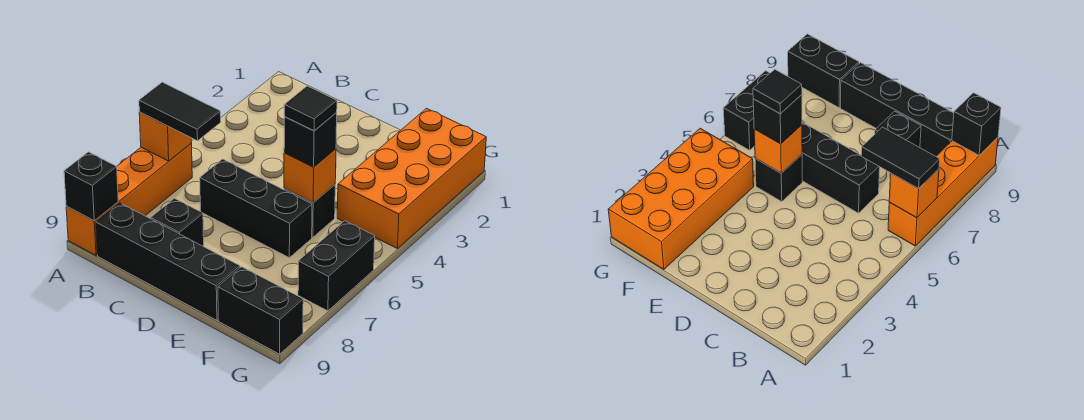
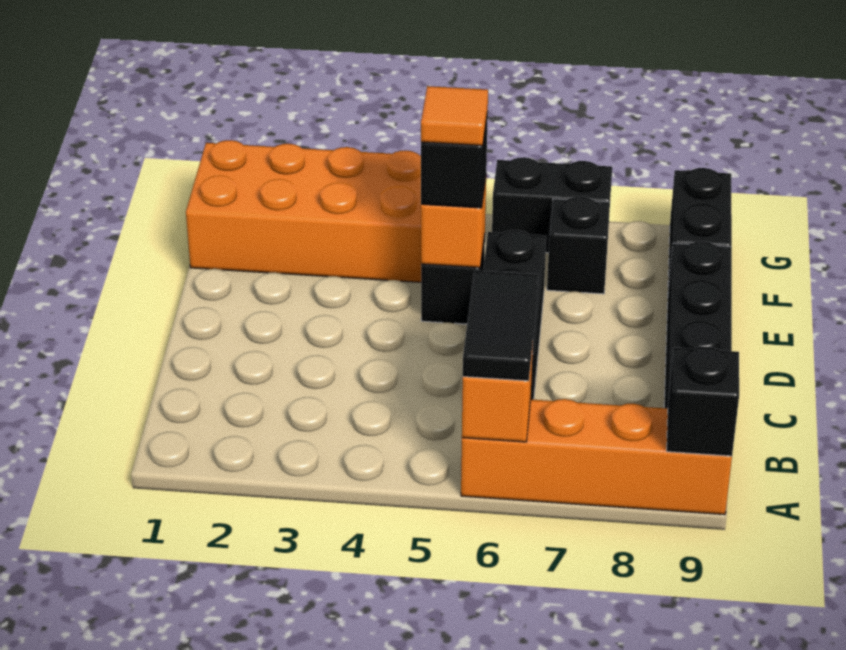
black brick C8 level 1 -> black brick F7 level 1
black tile E5 level 4 -> orange tile E5 level 4

